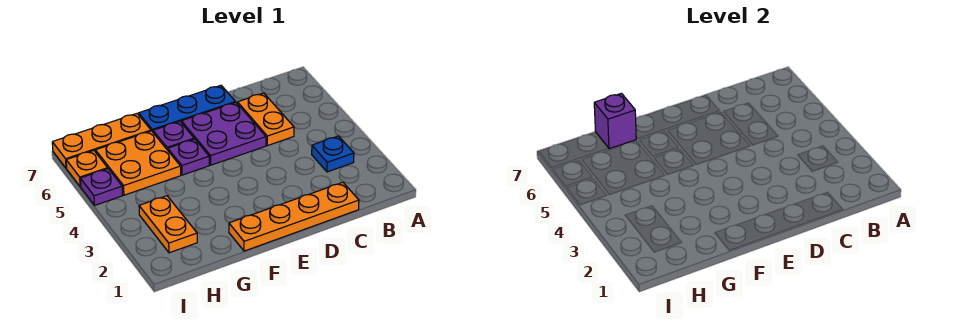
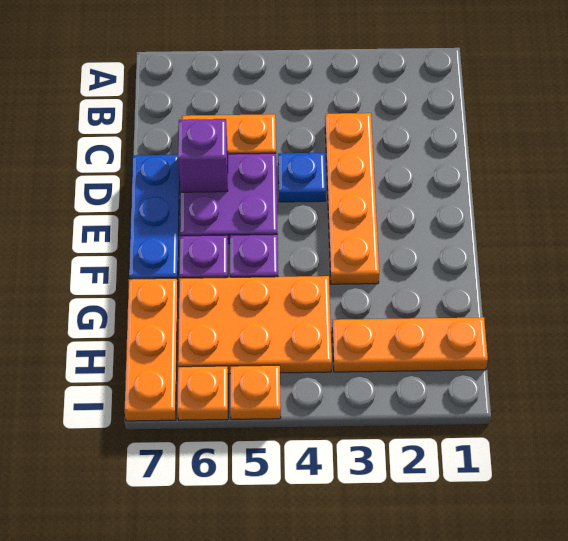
blue plate B3 level 1 -> blue plate D4 level 1
orange plate C1:F1 level 1 -> orange plate C3:F3 level 1
orange plate G5:H6 level 1 -> orange plate G4:H6 level 1
purple brick G7 level 2 -> purple brick D6 level 2
orange plate H2:H3 level 1 -> orange plate H1:H3 level 1
purple plate I5 level 1 -> orange plate I5 level 1

